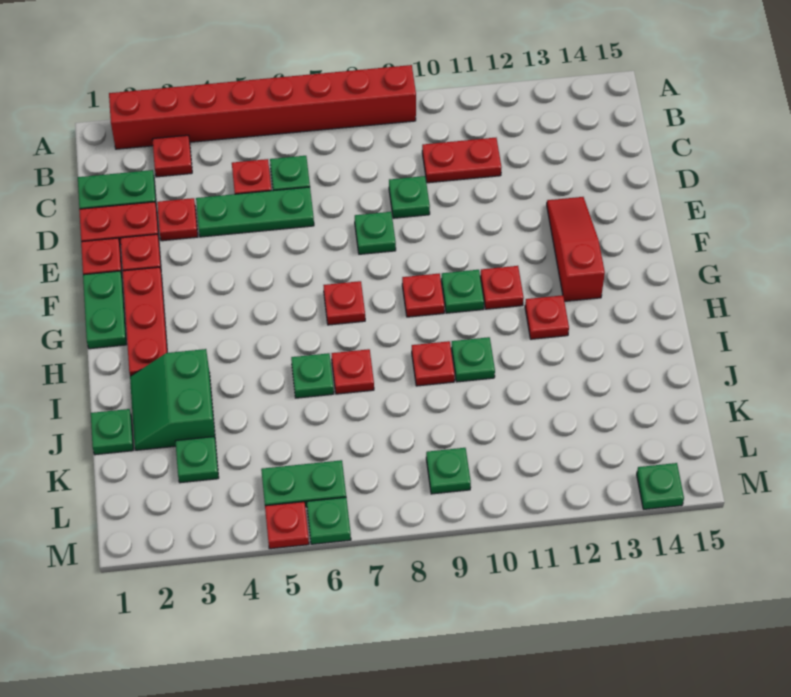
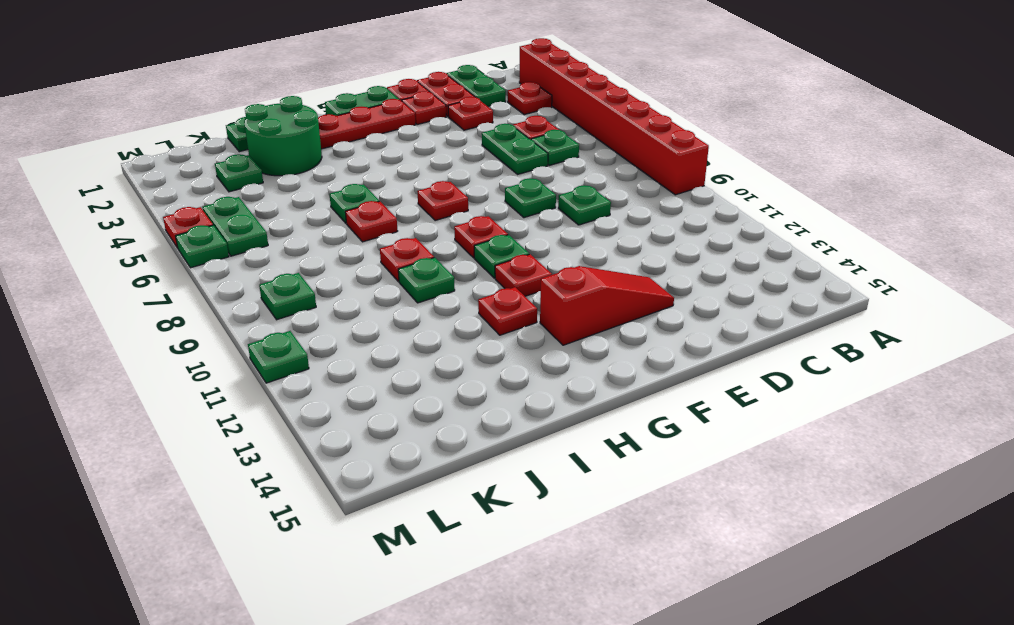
red plate C10:C11 level 1 -> none
green plate D4:D6 level 1 -> green plate D5:D6 level 1
green slope I2:J3 level 1 top 3 -> green round brick I2:J3 level 1
green plate M14 level 1 -> green plate M11 level 1

